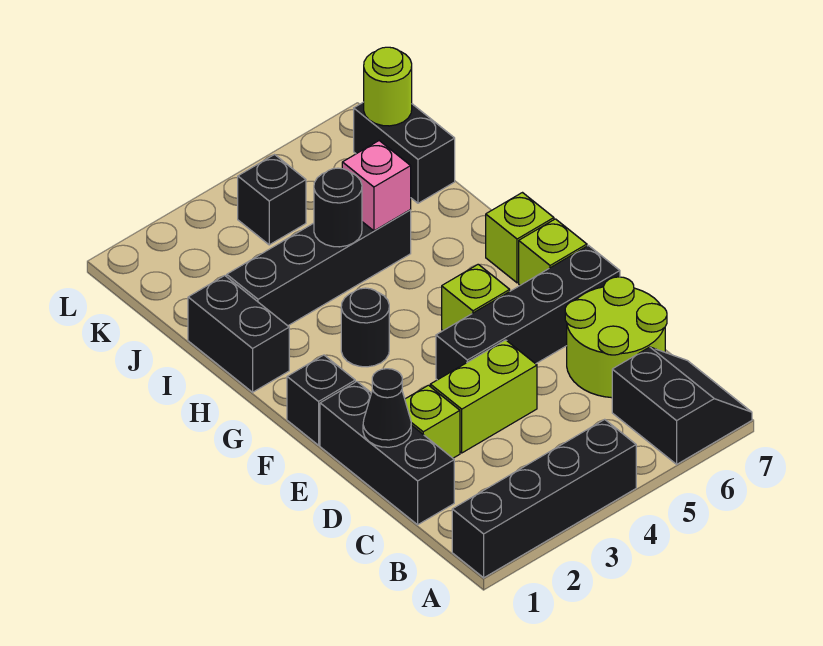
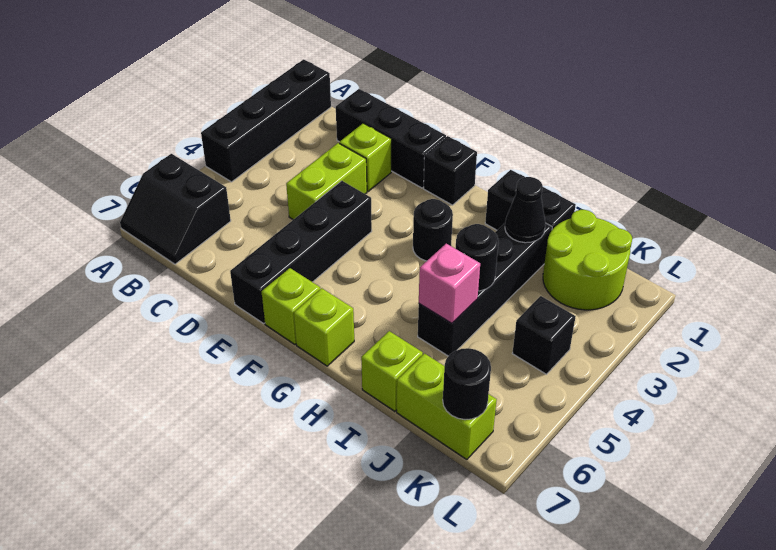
lime round brick C6:D7 level 1 -> lime round brick J1:K2 level 1
black cone D1 level 2 -> black cone I2 level 2
lime brick F5 level 1 -> lime brick I7 level 1
black brick J7:K7 level 1 -> lime brick J7:K7 level 1
lime round brick K7 level 2 -> black round brick K7 level 2

